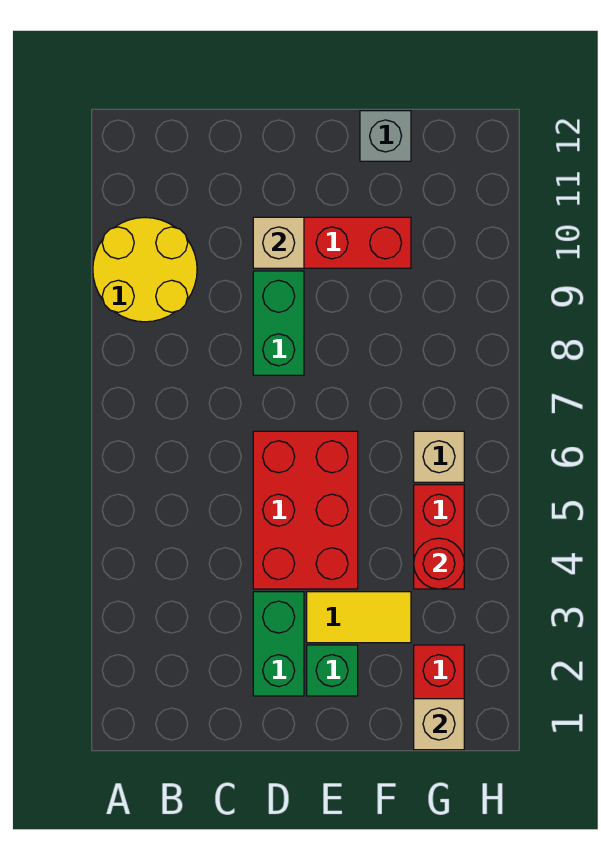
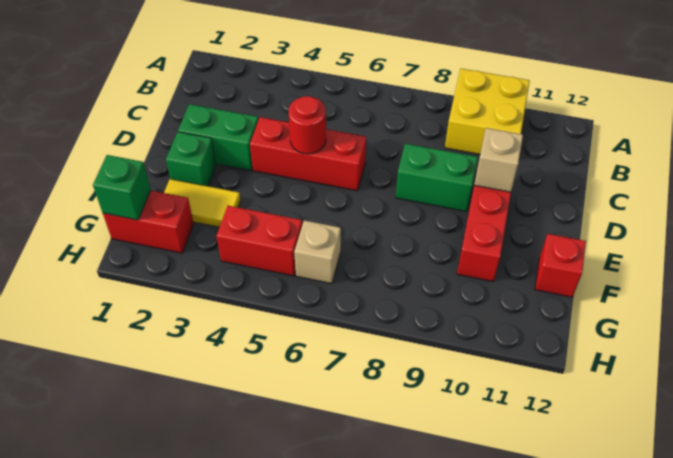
yellow round brick A9:B10 level 1 -> yellow brick A9:B10 level 1
red brick D4:E6 level 1 -> red brick D4:D6 level 1
yellow tile E3:F3 level 1 -> yellow tile F2:F3 level 1
grey brick F12 level 1 -> red brick F12 level 1
tan brick G1 level 2 -> green brick G1 level 2
red round brick G4 level 2 -> red round brick D5 level 2

